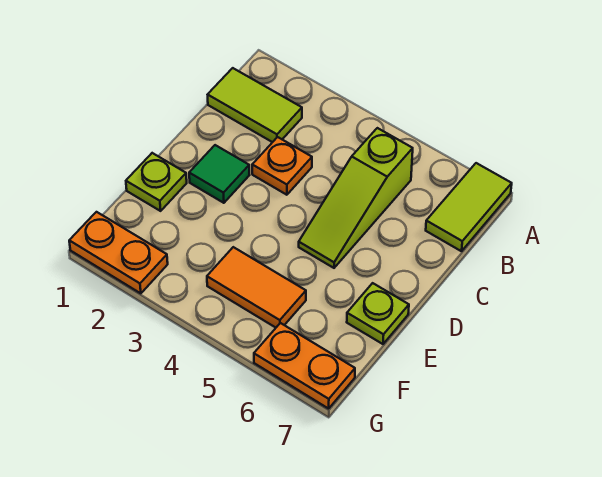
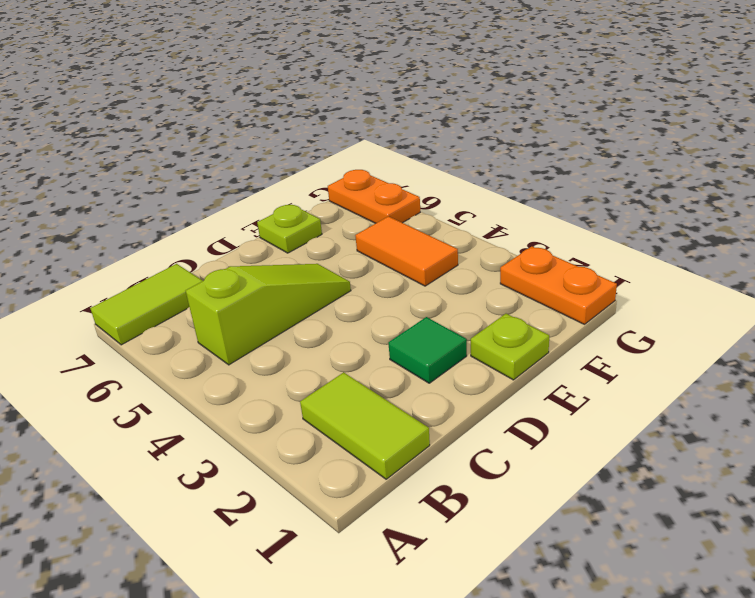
orange plate C3 level 1 -> none

